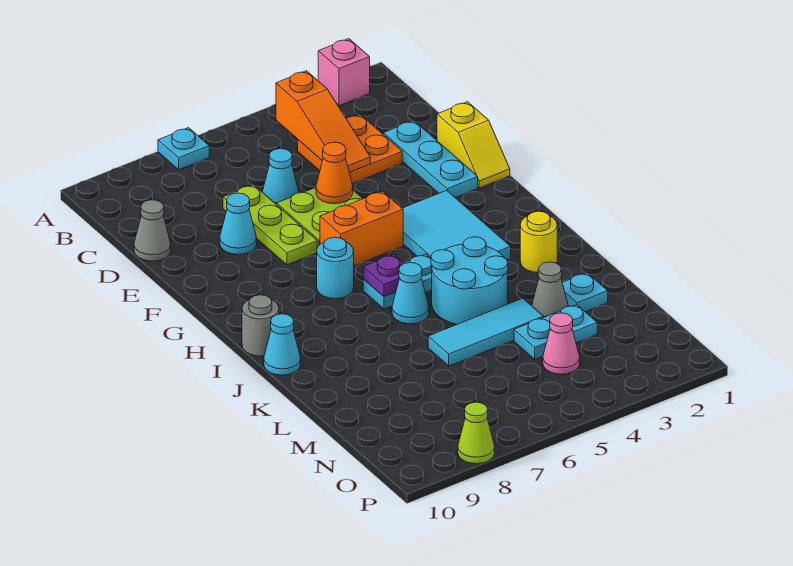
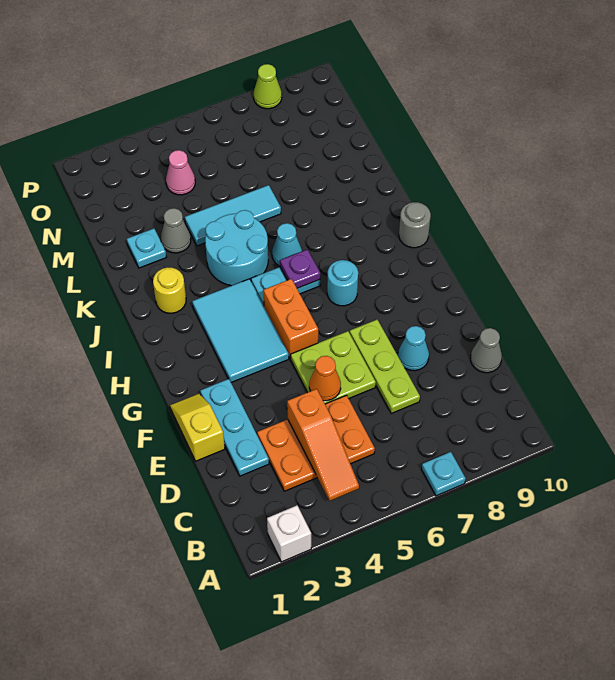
pink brick A2 level 1 -> white brick A2 level 1
orange slope B4:D4 level 2 top B -> orange slope B4:D4 level 2 top D
orange plate C3:D4 level 1 -> orange plate C3:D5 level 1
cyan cone D6 level 1 -> none
orange brick G5:G6 level 1 -> orange brick G5:H5 level 1
cyan cone J10 level 1 -> none
cyan plate M3:M4 level 1 -> none

